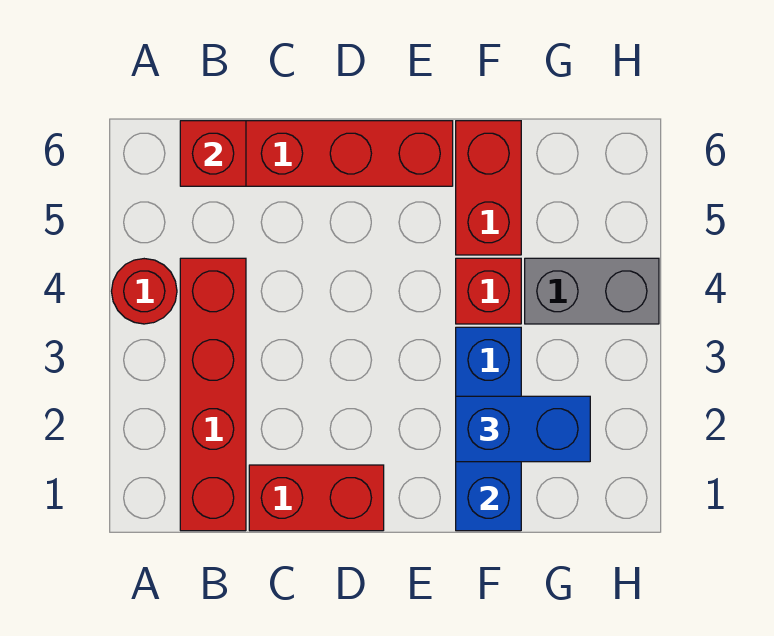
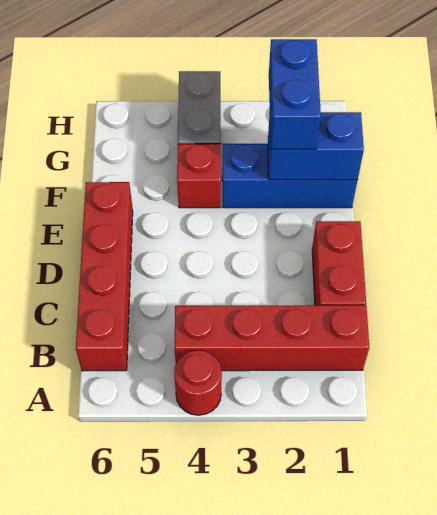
red brick B6 level 2 -> none
red brick F5:F6 level 1 -> none

